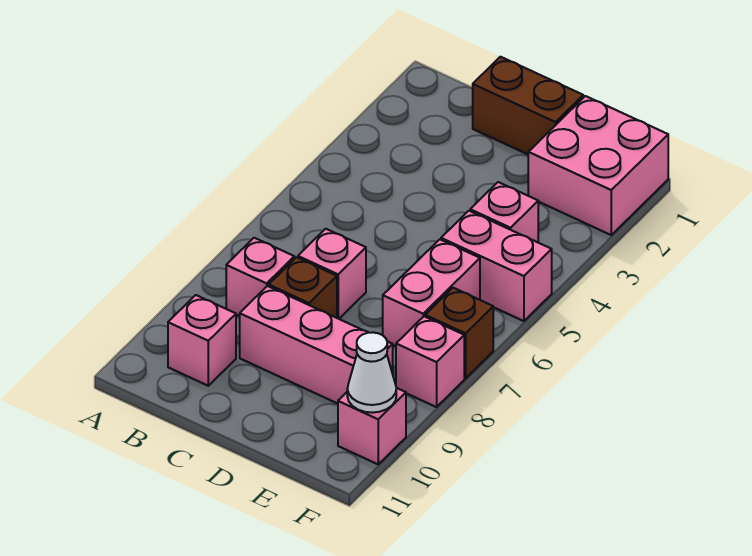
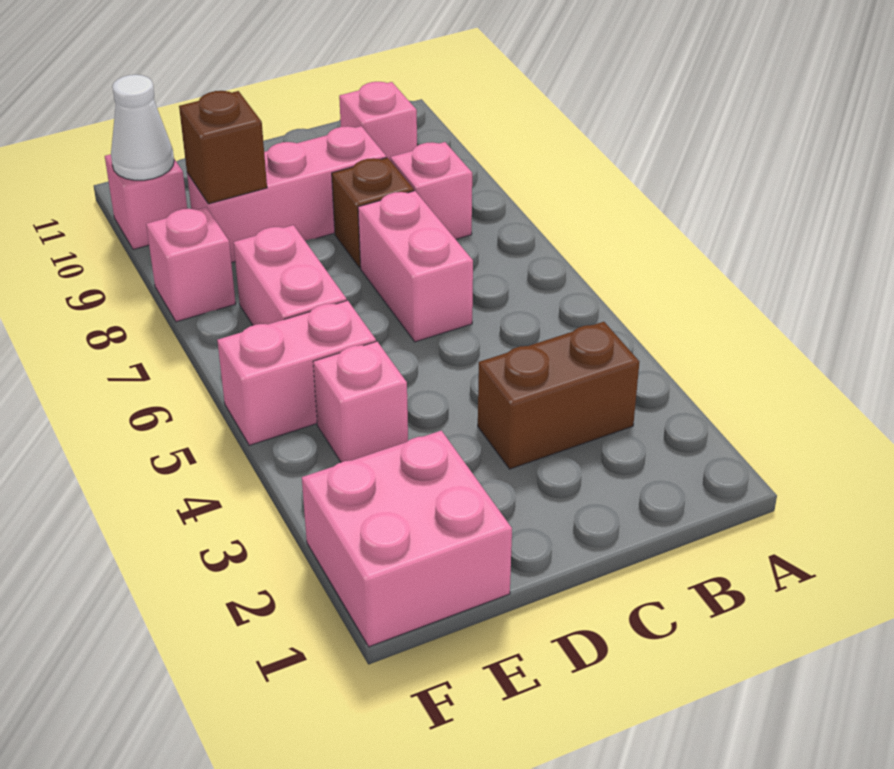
brown brick C1:D1 level 1 -> brown brick B3:C3 level 1
pink brick C7 level 1 -> pink brick C6:C7 level 1
brown brick F7 level 1 -> brown brick E9 level 2

